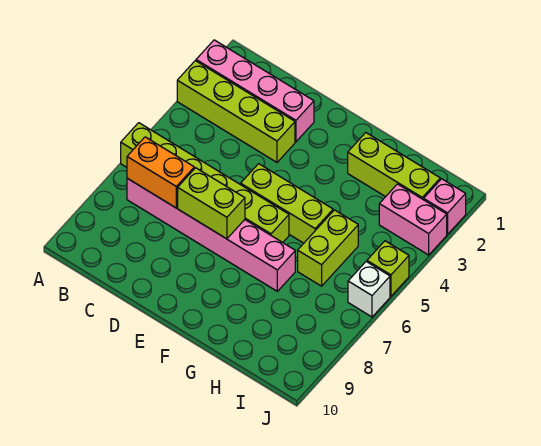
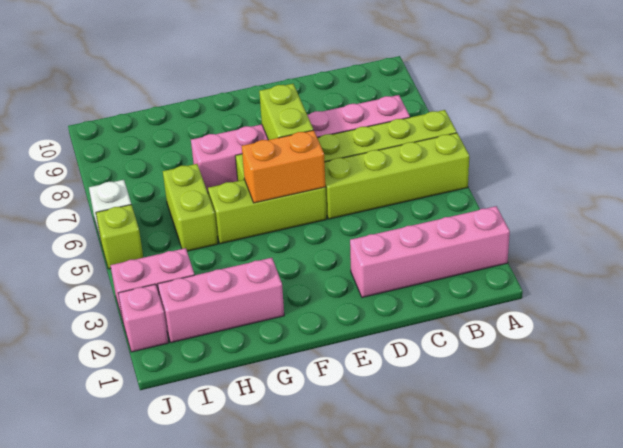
lime brick A3:D3 level 1 -> lime brick A5:D5 level 1
orange brick B7:C7 level 2 -> orange brick E5:F5 level 2
lime brick D7:E7 level 2 -> lime brick E6:E7 level 2
lime brick G2:I2 level 1 -> pink brick G2:I2 level 1

